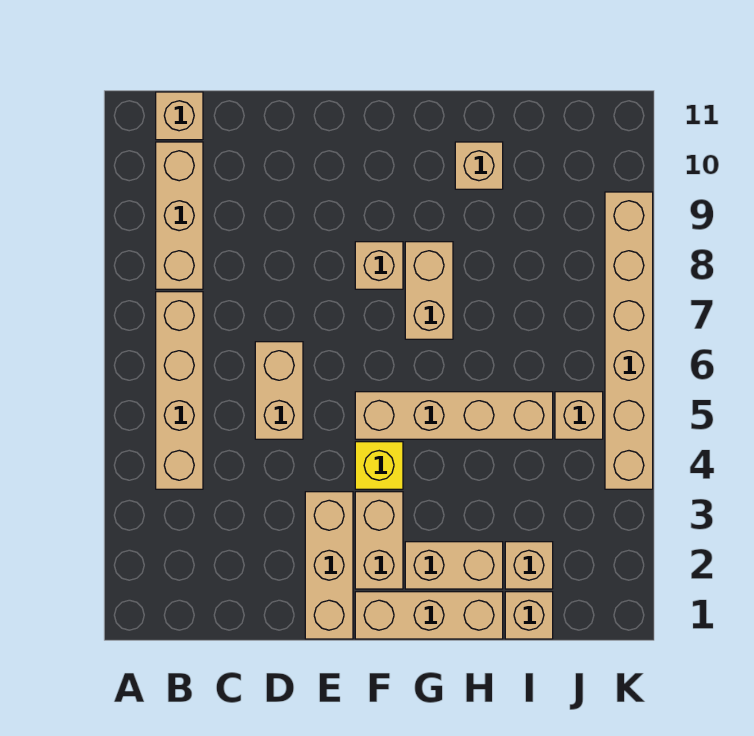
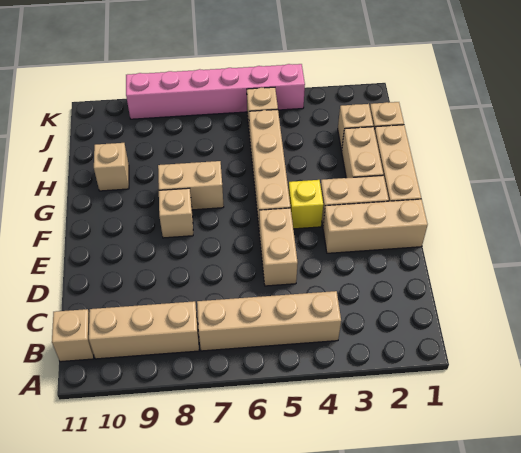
tan brick D5:D6 level 1 -> tan brick D5:E5 level 1
tan brick K4:K9 level 1 -> pink brick K4:K9 level 1

